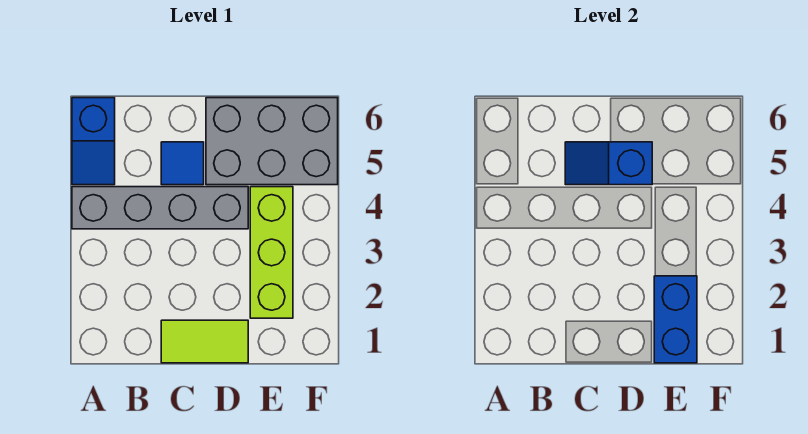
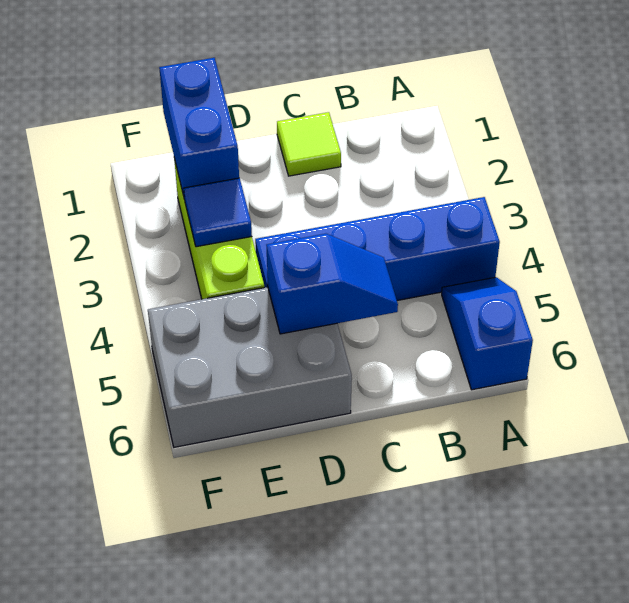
grey brick A4:D4 level 1 -> blue brick A4:D4 level 1
lime tile C1:D1 level 1 -> lime tile C1 level 1
blue tile C5 level 1 -> blue tile E3 level 2

